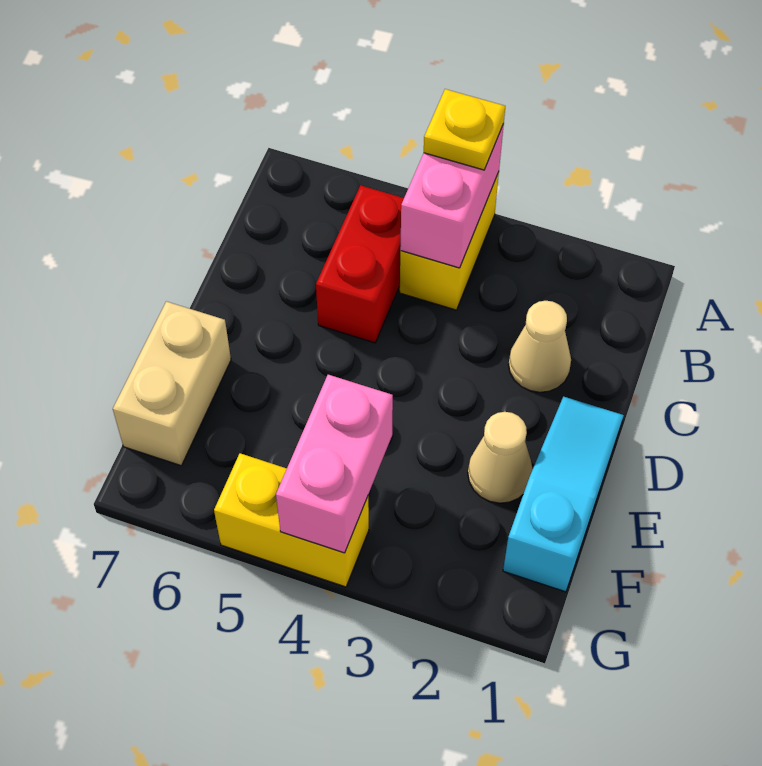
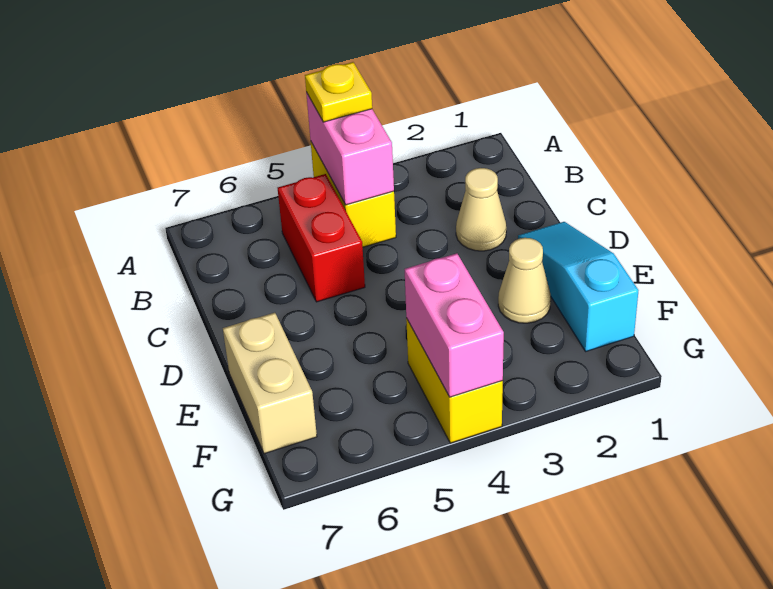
yellow brick G4:G5 level 1 -> yellow brick F4:G4 level 1

